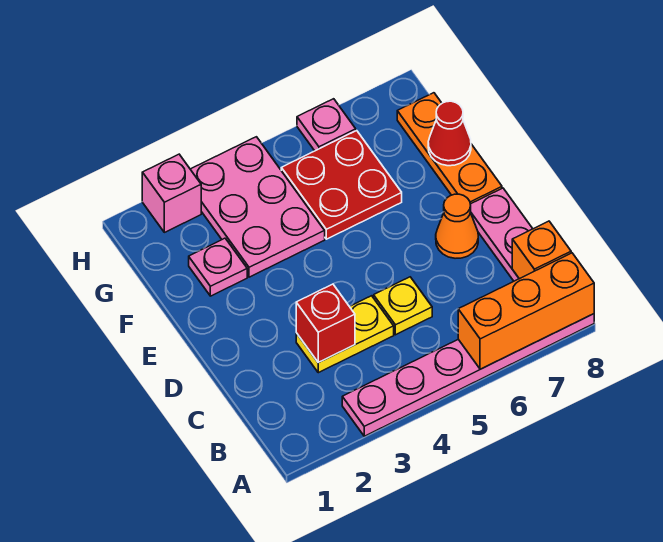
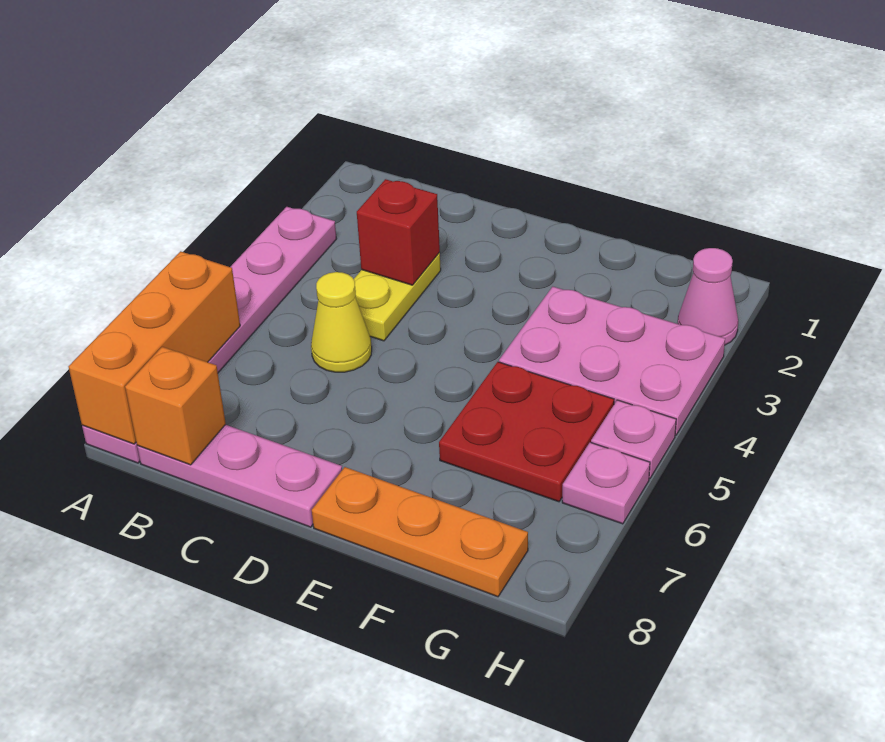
yellow plate C5 level 1 -> yellow cone C5 level 1
orange cone D7 level 1 -> none
pink plate F2 level 1 -> pink plate H5 level 1
red cone F8 level 2 -> none
pink brick H2 level 1 -> pink cone H2 level 1

